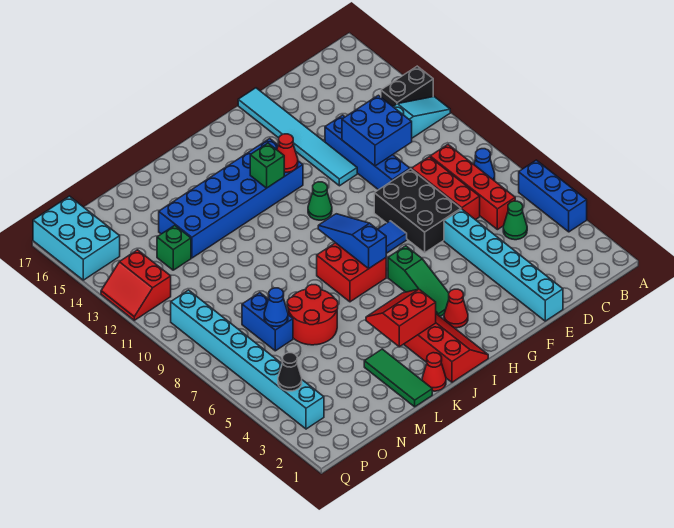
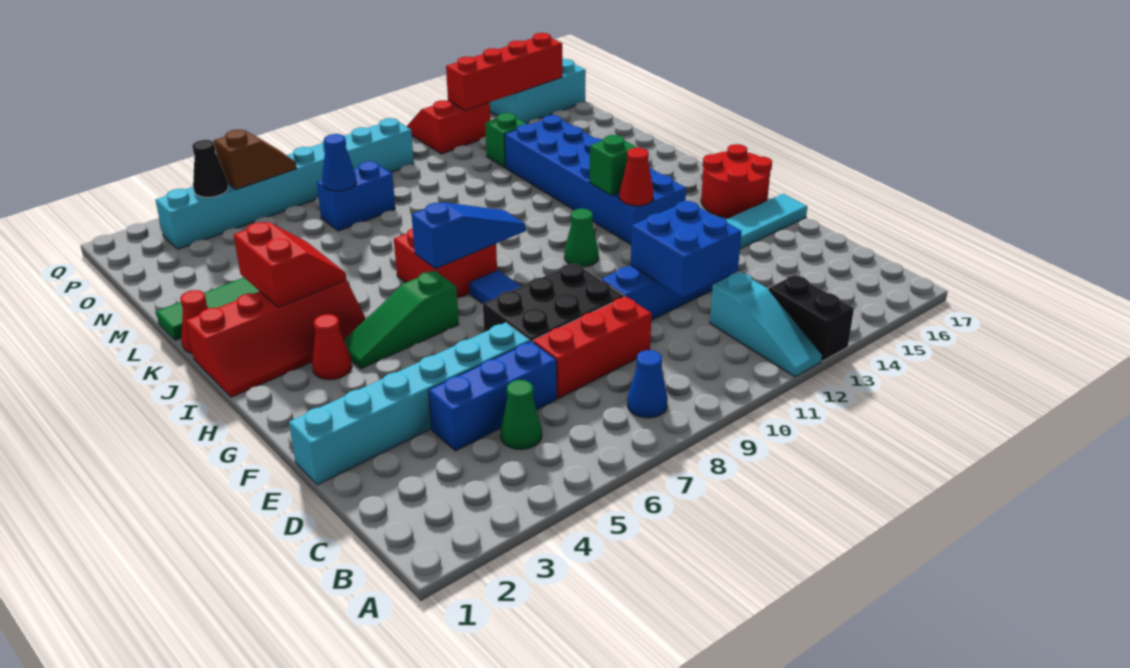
blue brick A4:A6 level 1 -> blue brick D4:D6 level 1
red brick C6:C9 level 1 -> red brick P13:P16 level 2
red round brick L6:M7 level 1 -> red round brick G16:H17 level 1
none -> brown slope P5:P6 level 2 top 5

